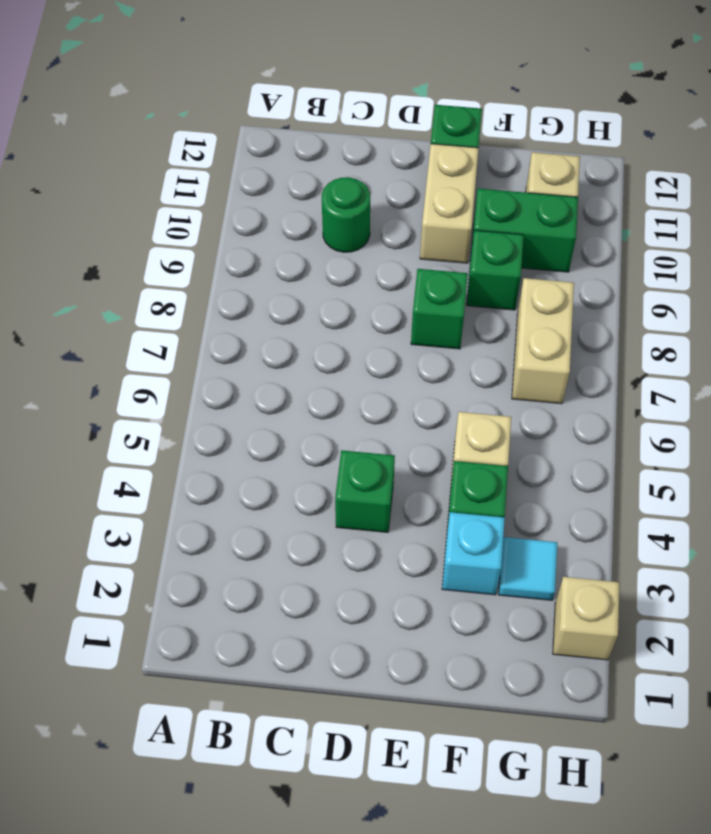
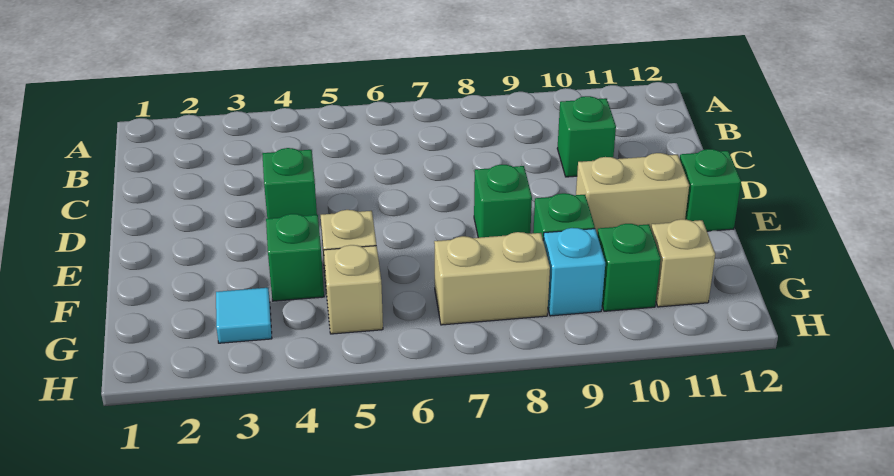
green round brick C10 level 1 -> green brick C10 level 1
cyan brick F3 level 1 -> cyan brick G9 level 1
green brick F10:G10 level 1 -> green brick G10 level 1
tan brick H2 level 1 -> tan brick G5 level 1

